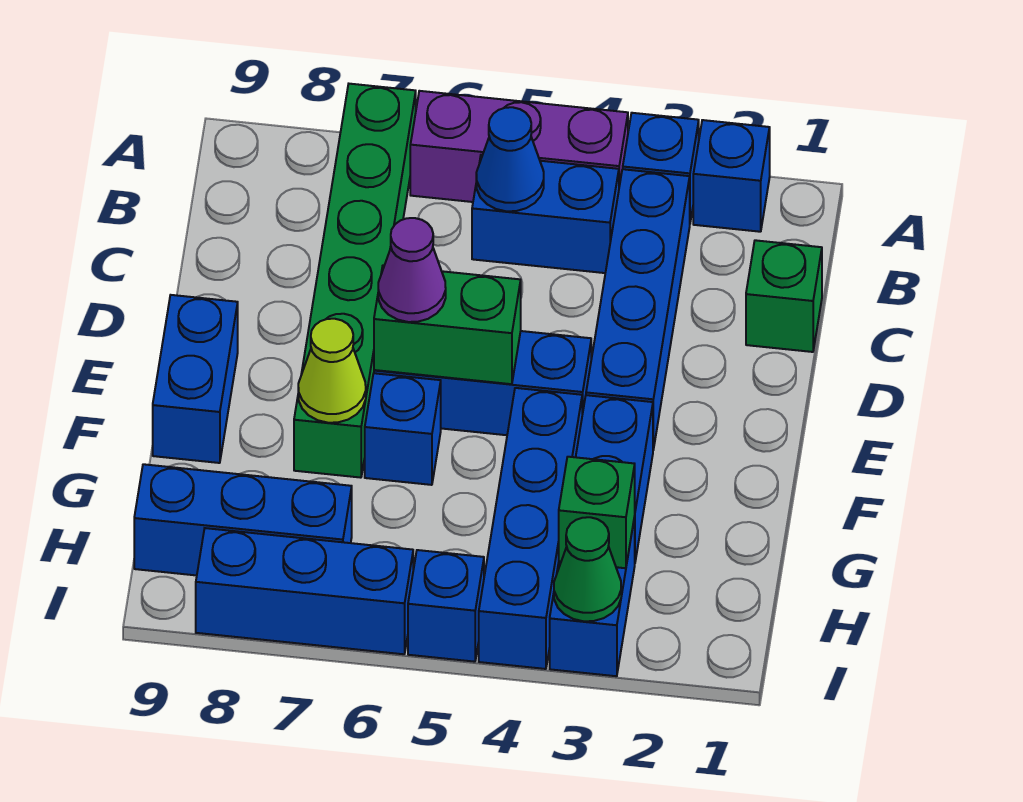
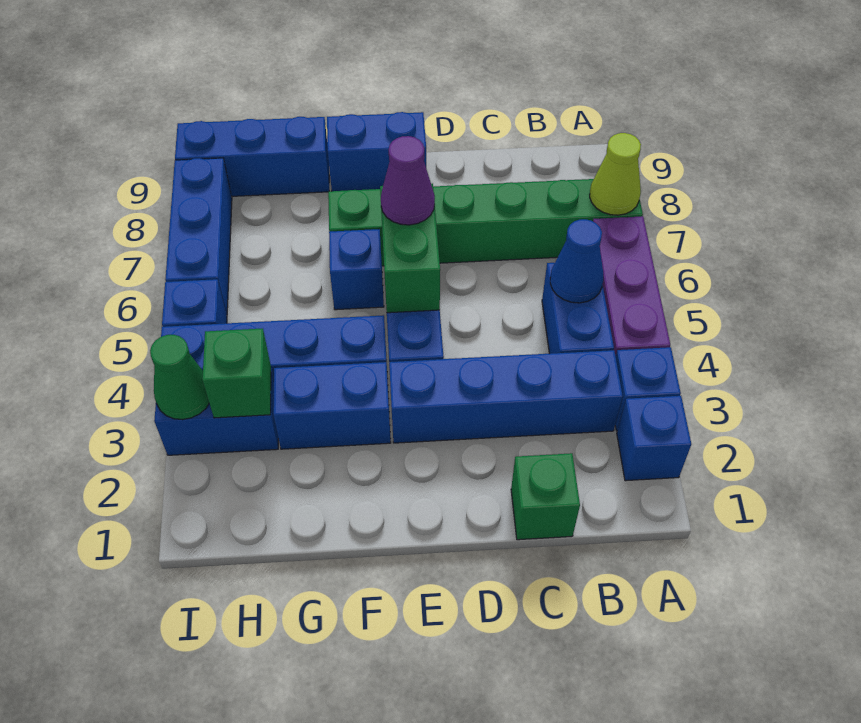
lime cone F7 level 2 -> lime cone A7 level 2
blue brick H7:H9 level 1 -> blue brick G9:I9 level 1

